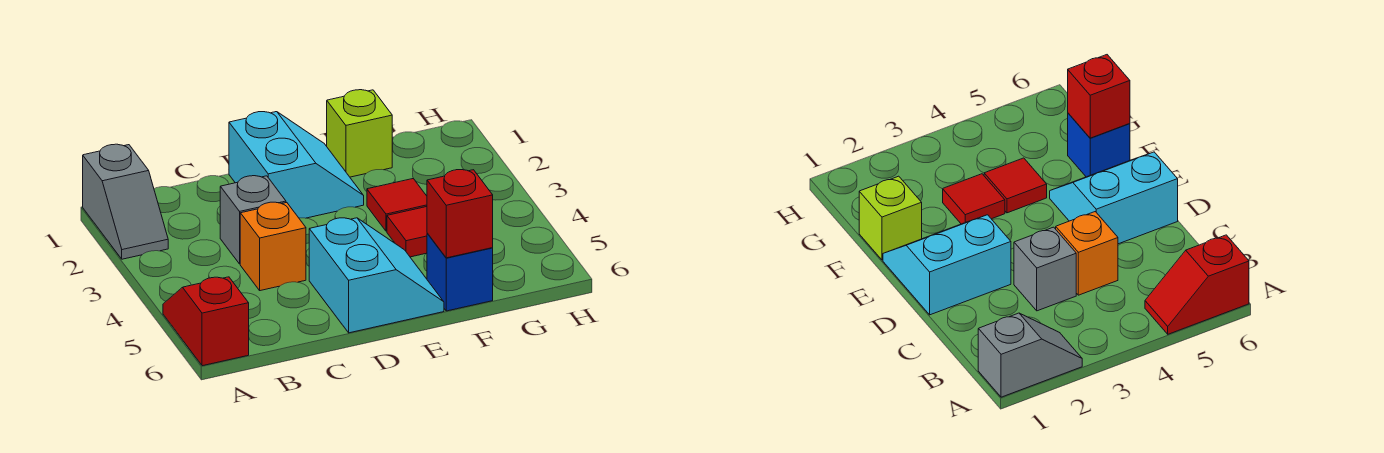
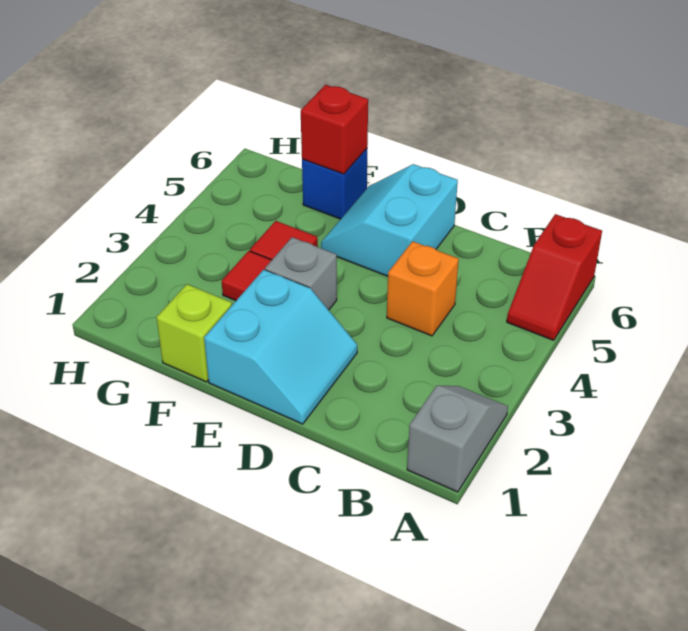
grey brick C3 level 1 -> grey brick E3 level 1
cyan slope D1:E2 level 1 top D -> cyan slope D1:E2 level 1 top E

